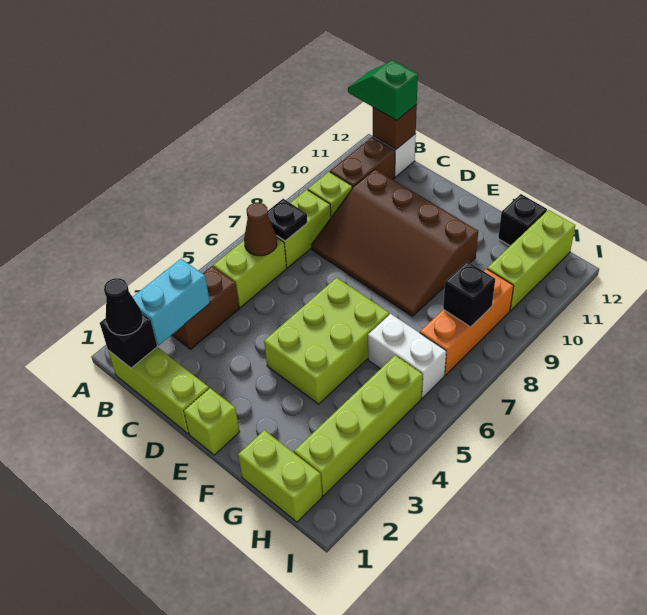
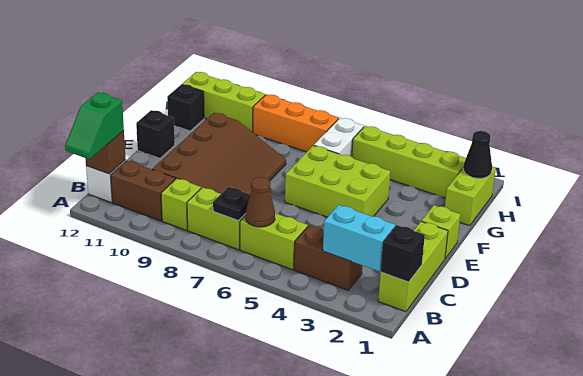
black cone B1 level 3 -> black cone H1 level 2
black brick H8 level 2 -> black brick E12 level 1

